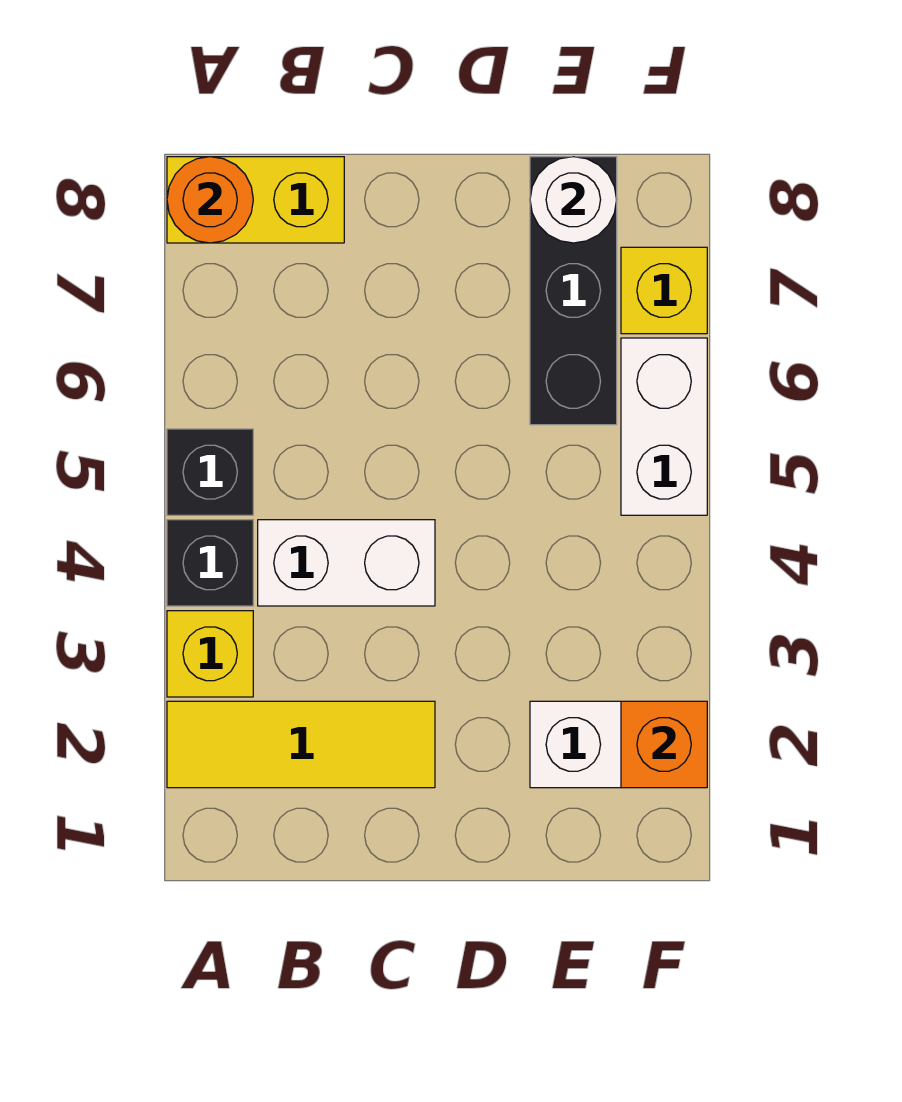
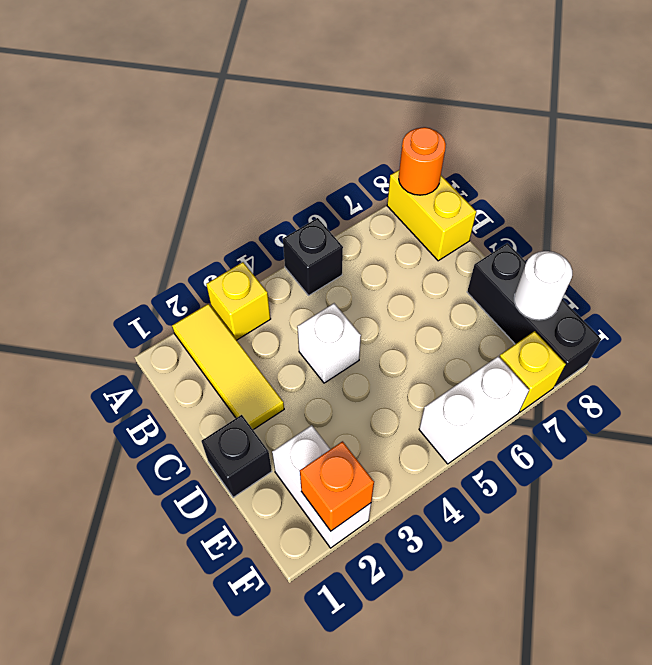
black brick A4 level 1 -> black brick D1 level 1
white brick B4:C4 level 1 -> white brick C4 level 1
black brick E6:E8 level 1 -> black brick D8:F8 level 1

